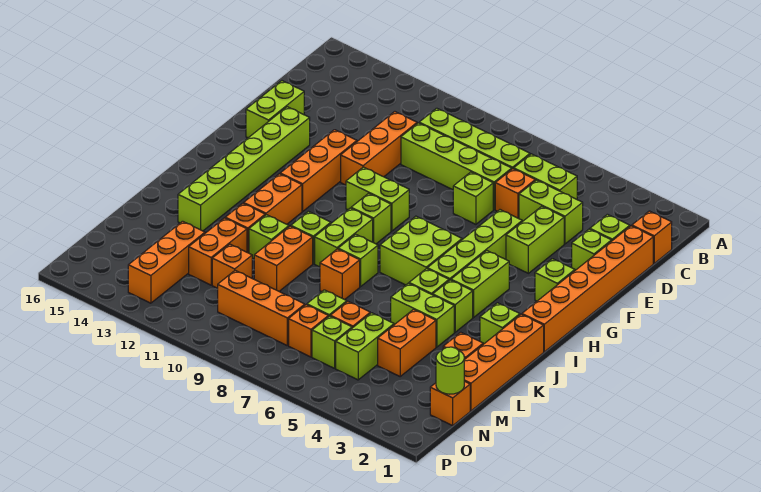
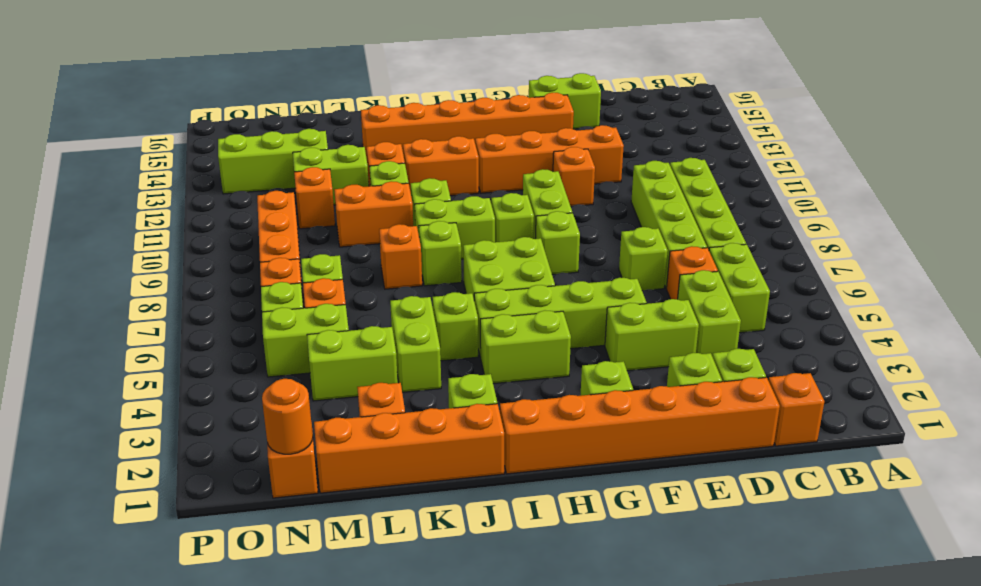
orange brick D11:F11 level 1 -> orange brick F11 level 1
orange brick F12:H12 level 1 -> orange brick E12:H12 level 1
lime brick F14:K14 level 1 -> orange brick F14:K14 level 1
lime brick J4 level 1 -> lime brick G8 level 1
orange brick L4:M4 level 1 -> lime brick L4:M4 level 1
orange brick L12:M12 level 1 -> lime brick L12:M12 level 1
orange brick M13:O13 level 1 -> lime brick M13:O13 level 1
lime round brick N1 level 2 -> orange round brick N1 level 2

